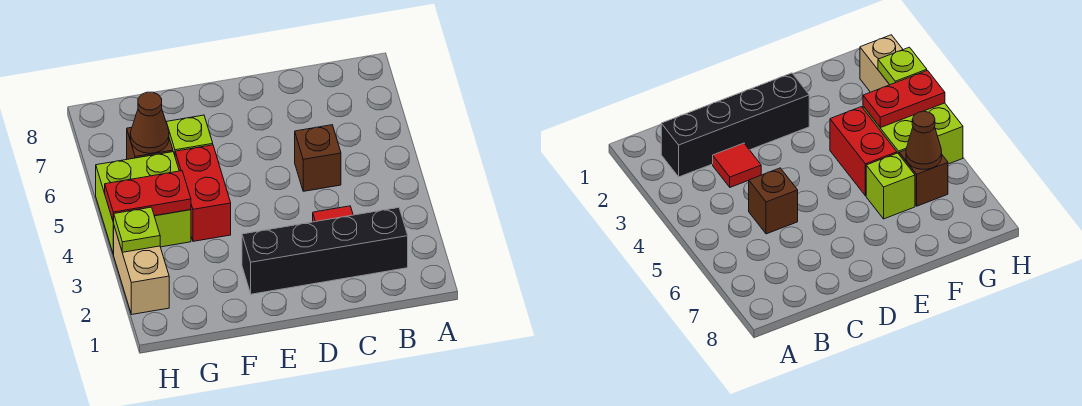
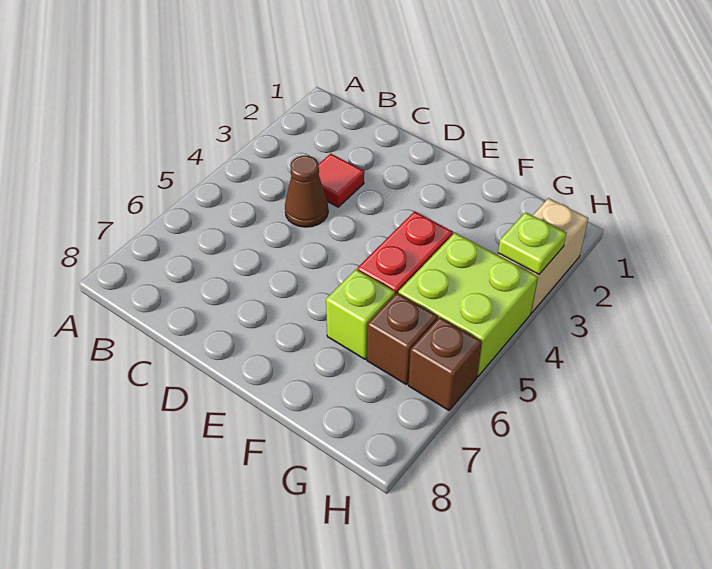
black brick B2:E2 level 1 -> none
brown brick C5 level 1 -> brown brick H6 level 1
red plate G4:H4 level 2 -> none
brown cone G6 level 2 -> brown cone C4 level 1

